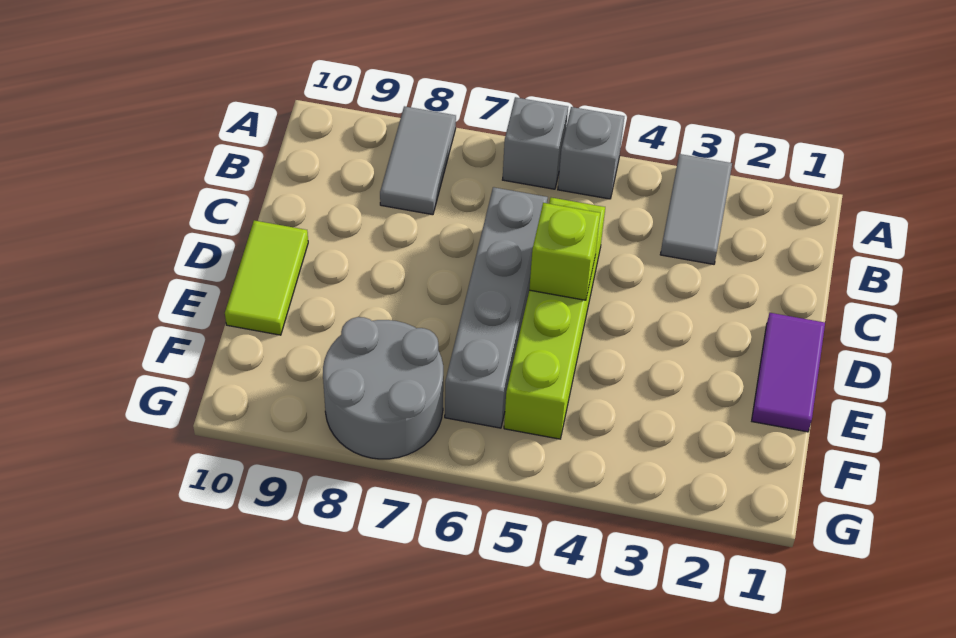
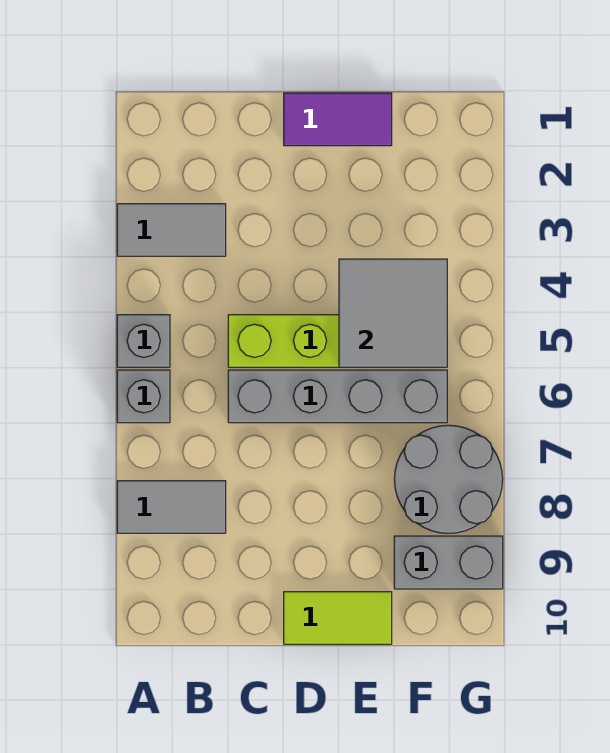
lime brick D5 level 2 -> none
none -> grey tile E4:F5 level 2
none -> grey brick F9:G9 level 1

